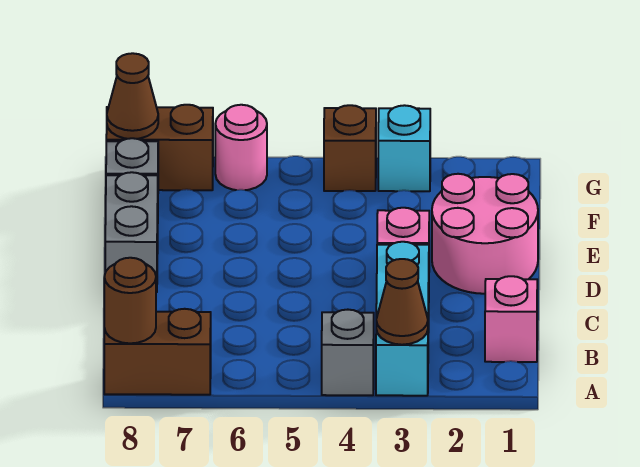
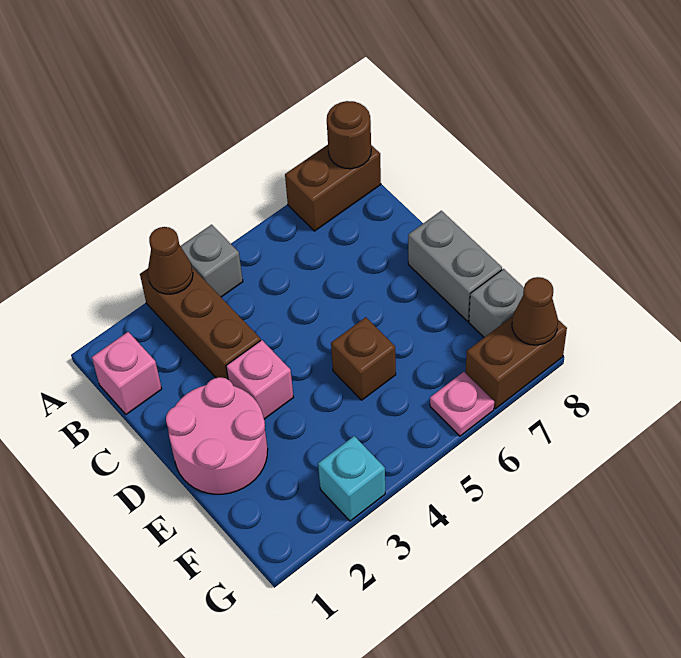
cyan brick A3:C3 level 1 -> brown brick A3:C3 level 1
brown brick G4 level 1 -> brown brick E5 level 1
pink round brick G6 level 1 -> pink plate G6 level 1

